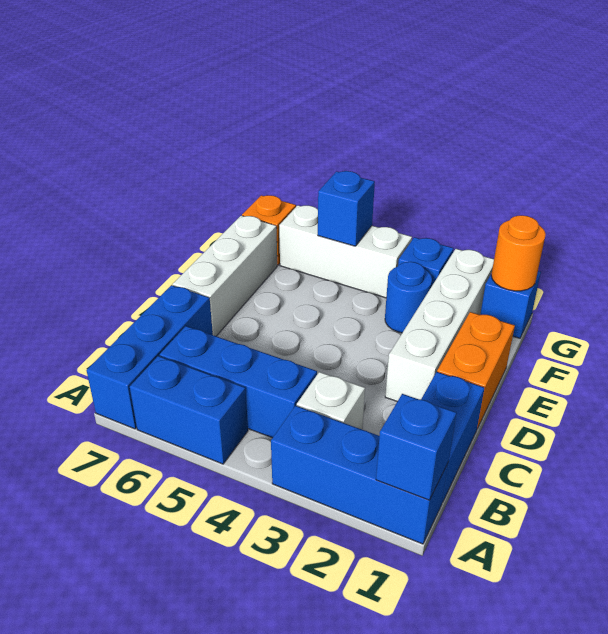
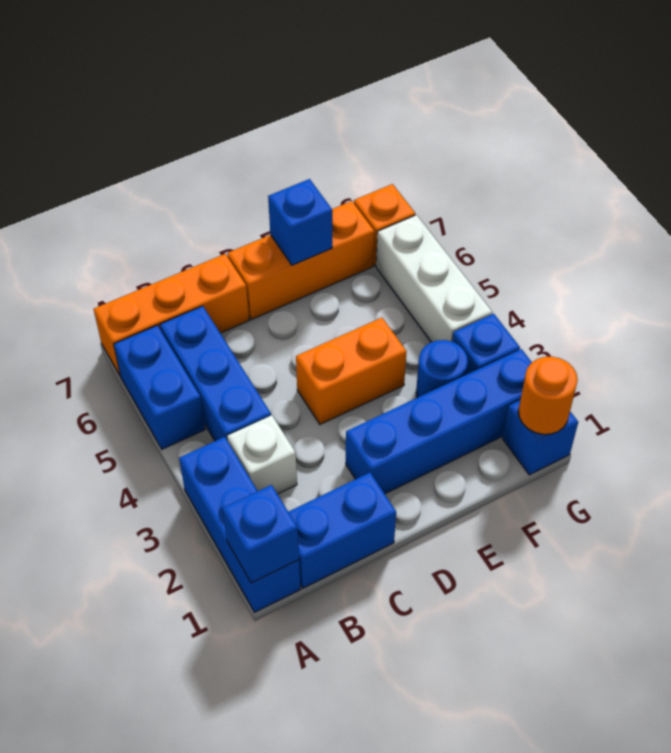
blue brick A7:C7 level 1 -> orange brick A7:C7 level 1
orange brick D1:E1 level 1 -> orange brick D4:E4 level 1
white brick D2:G2 level 1 -> blue brick D2:G2 level 1
white brick D7:F7 level 1 -> orange brick D7:F7 level 1
blue brick G5 level 2 -> blue brick E7 level 2

